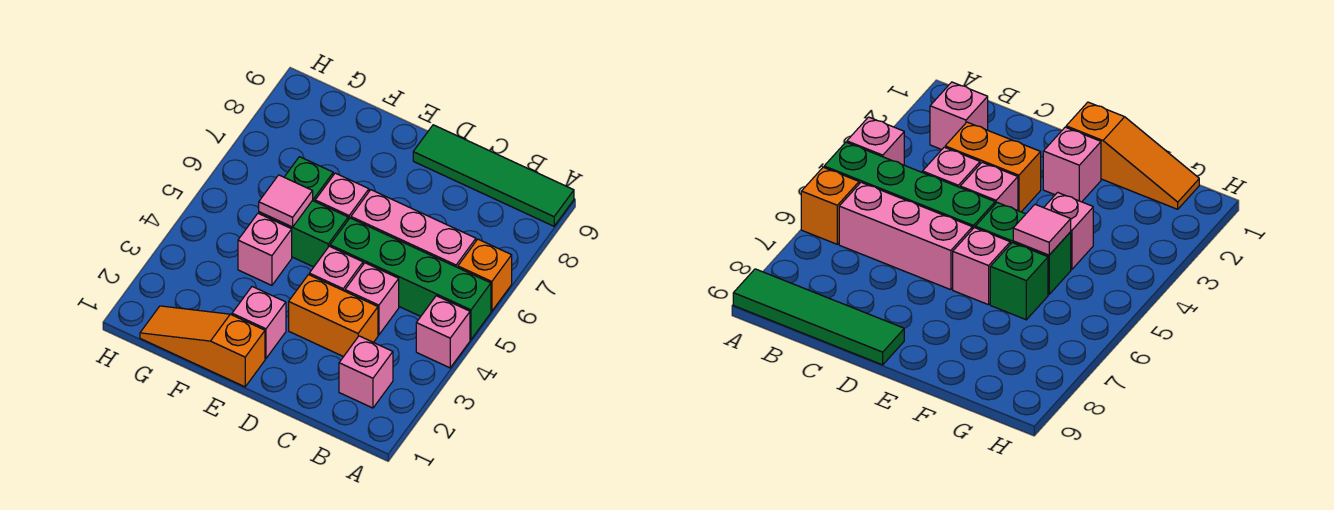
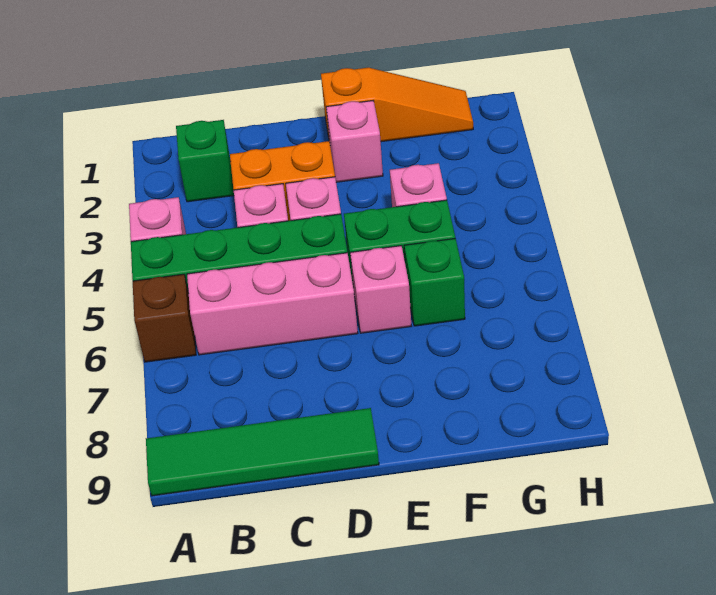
orange brick A6 level 1 -> brown brick A6 level 1
pink brick B2 level 1 -> green brick B2 level 1
pink tile F5 level 2 -> none

